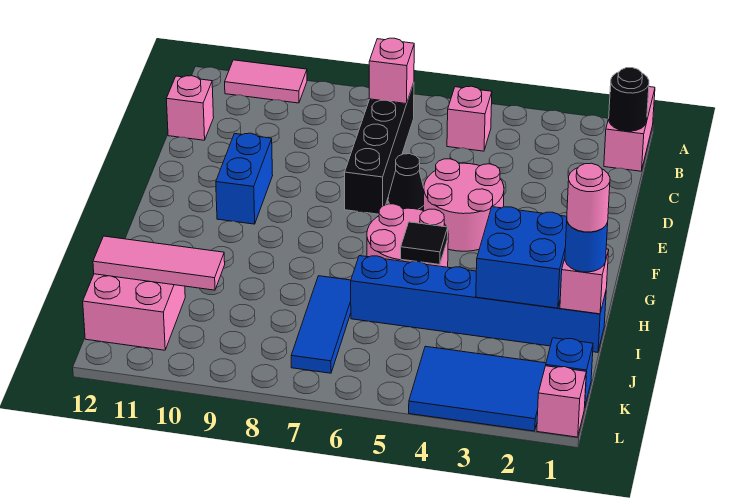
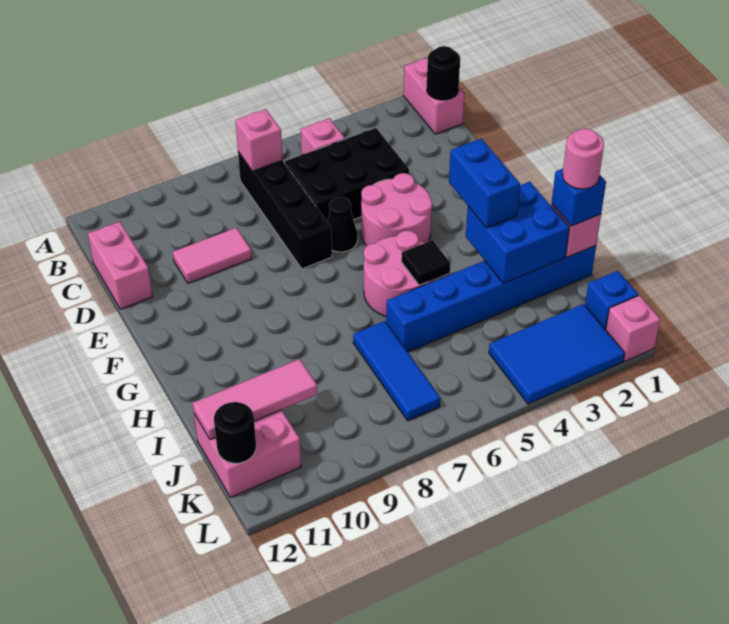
pink tile A10:A11 level 1 -> pink tile D9:D10 level 1
none -> black brick C4:D6 level 1
pink brick C12 level 1 -> pink brick C12:D12 level 1
blue brick E10:F10 level 1 -> blue brick G3:H3 level 3
blue round brick I1 level 3 -> blue brick I1 level 3
none -> black round brick K12 level 2

